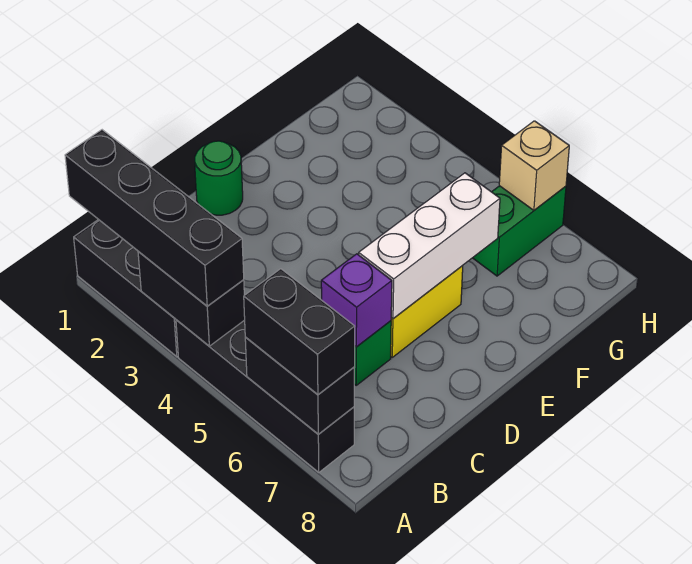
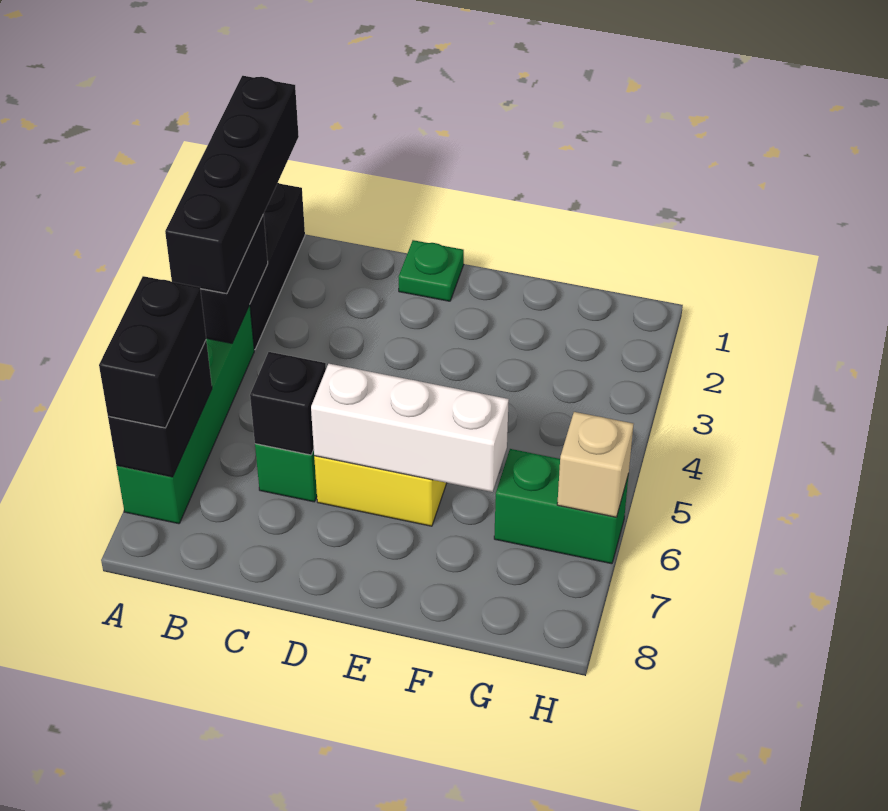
black brick A4:A7 level 1 -> green brick A4:A7 level 1
purple brick C6 level 2 -> black brick C6 level 2
green round brick D1 level 1 -> green plate D1 level 1

